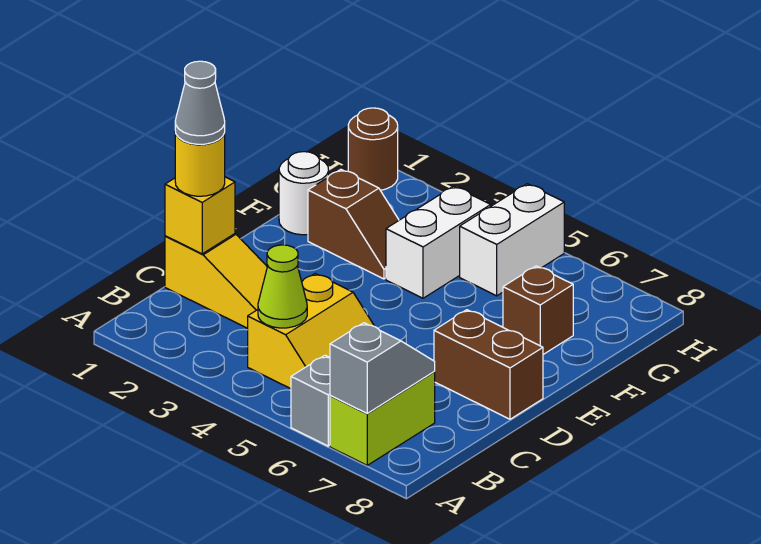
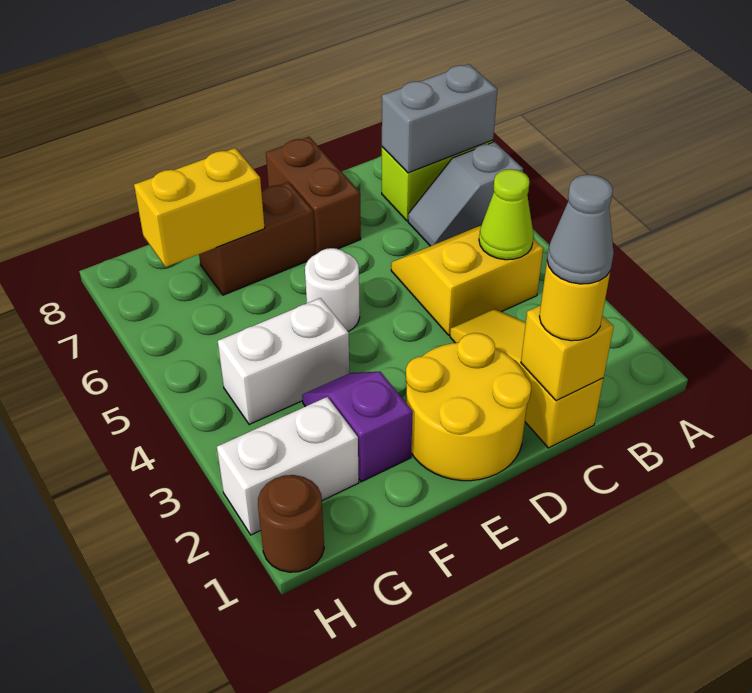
grey slope A7:B7 level 2 top A -> grey brick A7:B7 level 2
none -> yellow round brick D1:E2 level 1
white round brick F1 level 1 -> white round brick E5 level 1
brown slope F2:F3 level 1 top 2 -> purple slope F2:F3 level 1 top 2
brown brick F7 level 1 -> brown brick E7:F7 level 1
none -> yellow brick F7:G7 level 2
white brick G5:H5 level 1 -> white brick G2:H2 level 1

